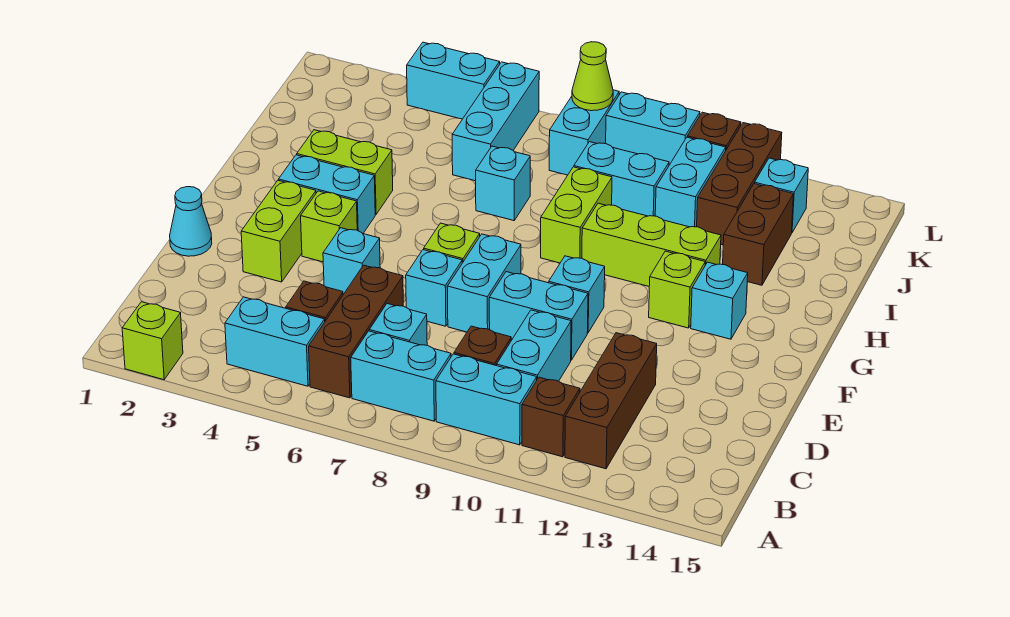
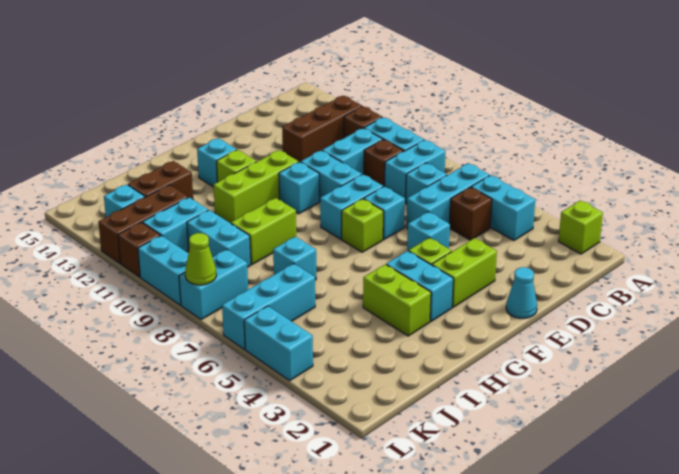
brown brick B6:D6 level 1 -> cyan brick B6:D6 level 1
cyan brick B7:B8 level 1 -> cyan brick B8:C8 level 1
lime brick H10:H12 level 1 -> lime brick F11:H11 level 1

